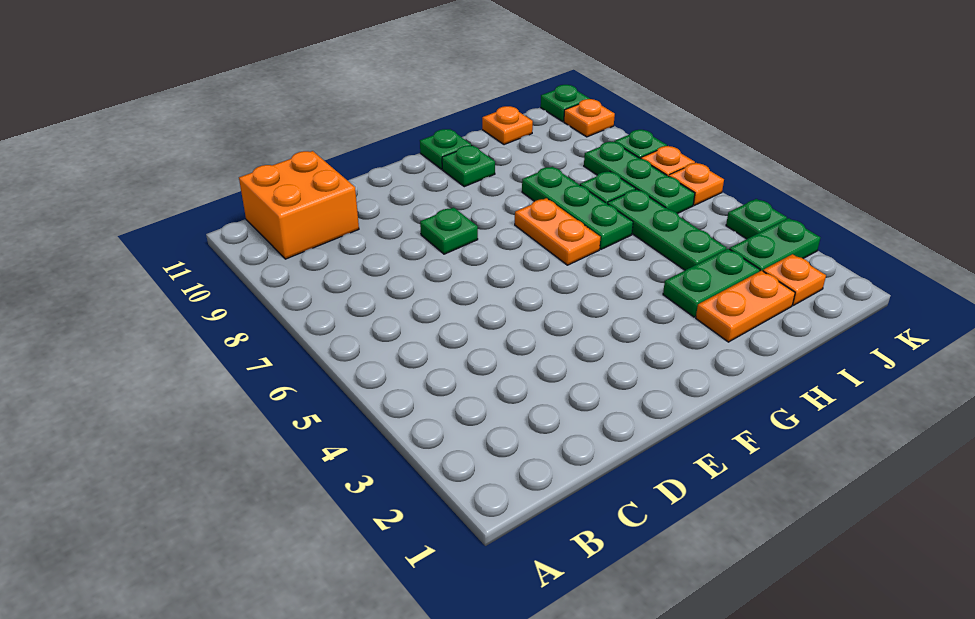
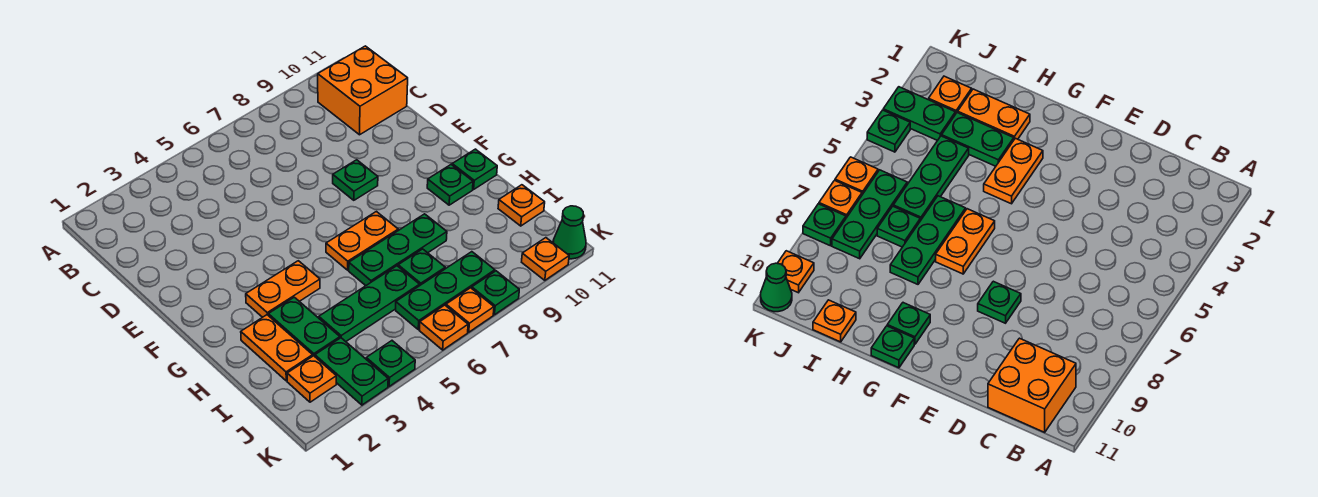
none -> orange plate G3:G4 level 1
green plate K11 level 1 -> green cone K11 level 1

